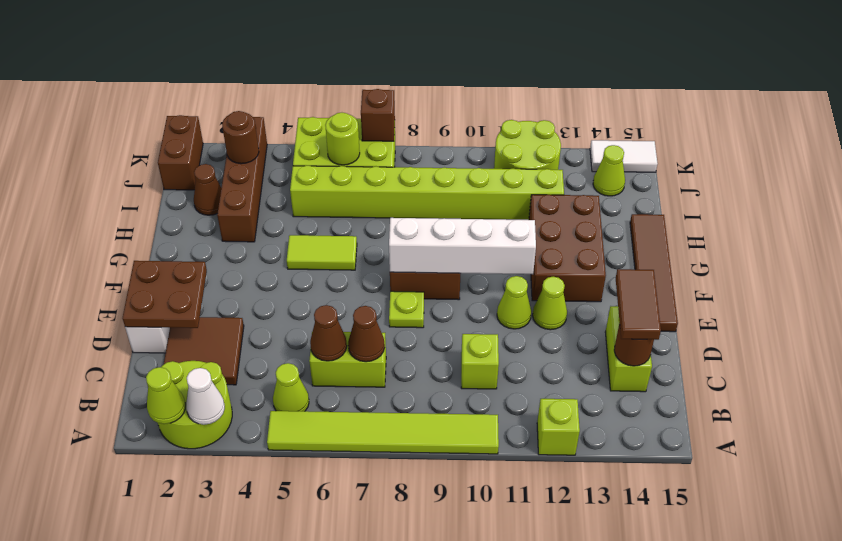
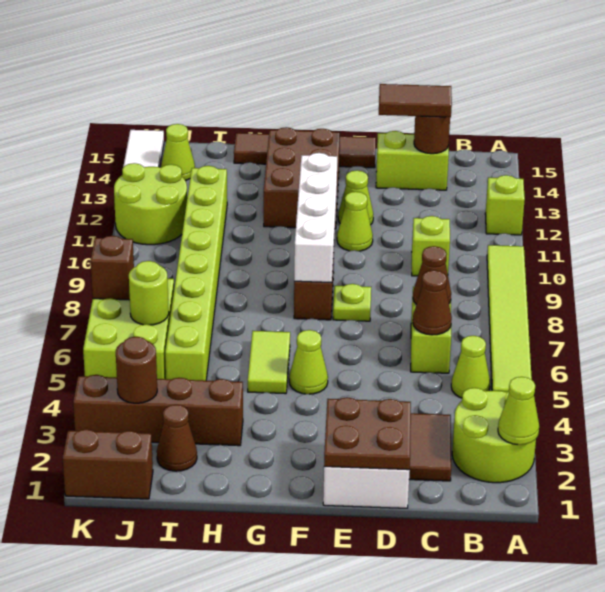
white cone A3 level 2 -> none
none -> lime cone F5 level 1
brown brick F12:H13 level 1 -> brown brick F12:G14 level 1

